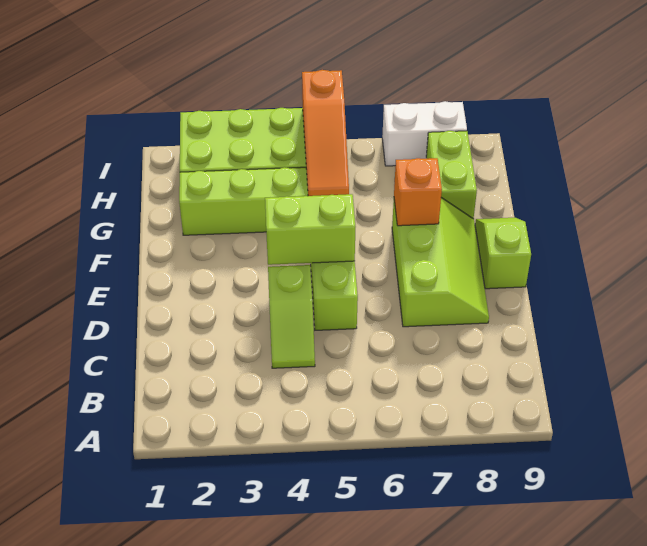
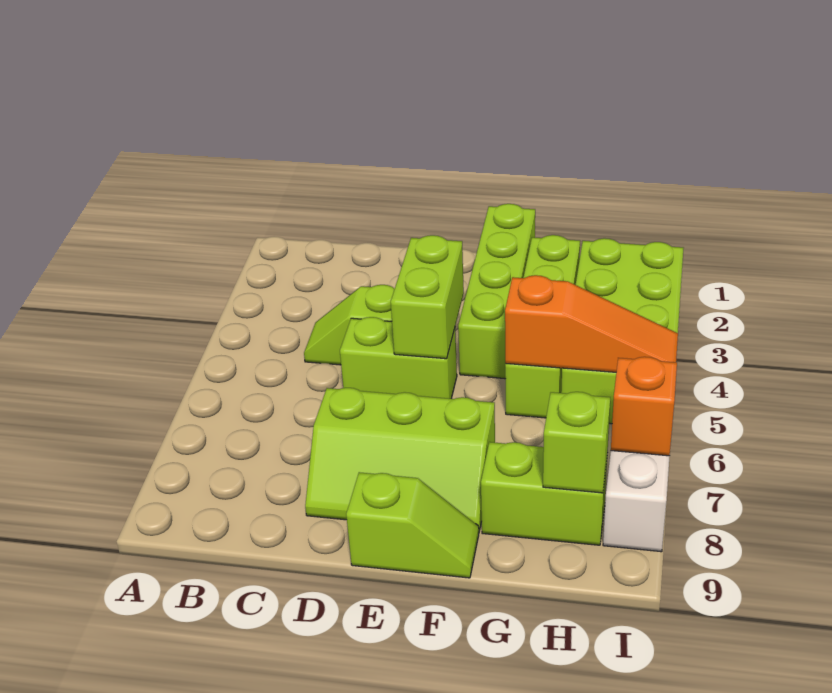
none -> lime brick F1:F4 level 1
orange brick F7 level 2 -> orange brick I7 level 2
orange slope G5:I5 level 2 top I -> orange slope G5:I5 level 2 top G
none -> lime brick H8 level 2

